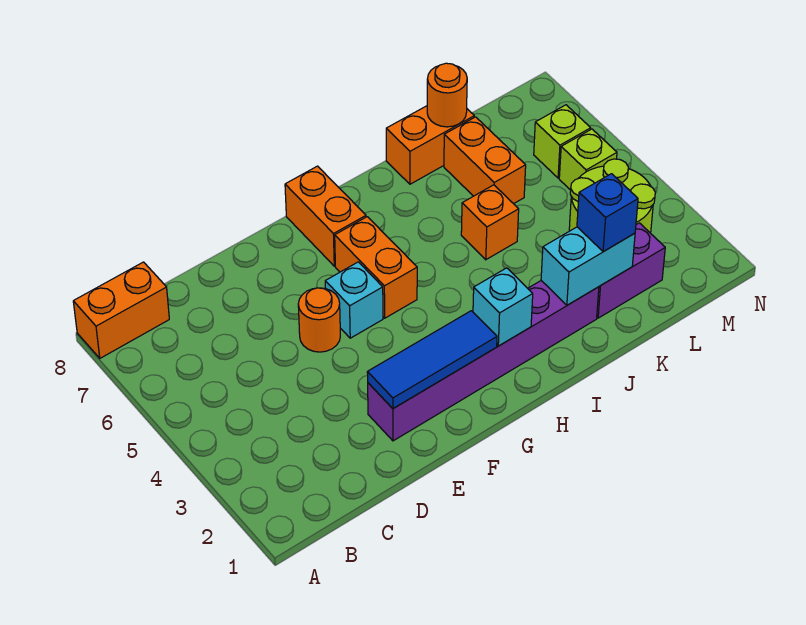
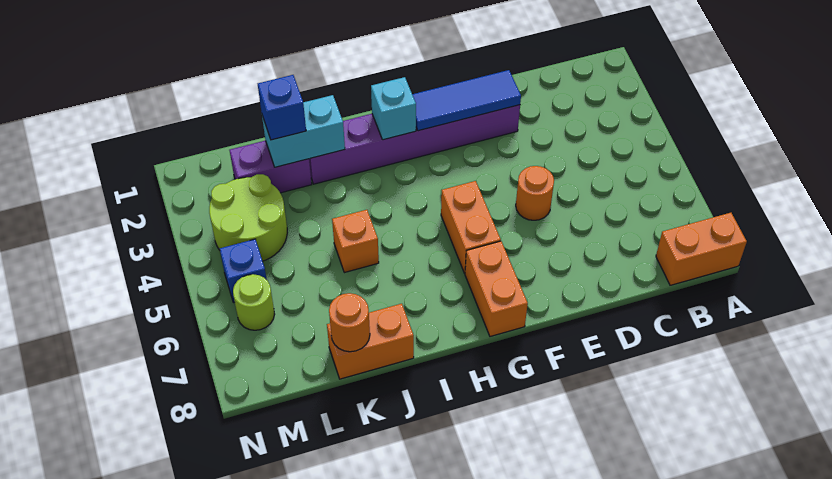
cyan brick F5 level 1 -> none
orange brick K6:K7 level 1 -> none
lime brick M5 level 1 -> blue brick M5 level 1
lime brick M6 level 1 -> lime round brick M6 level 1

